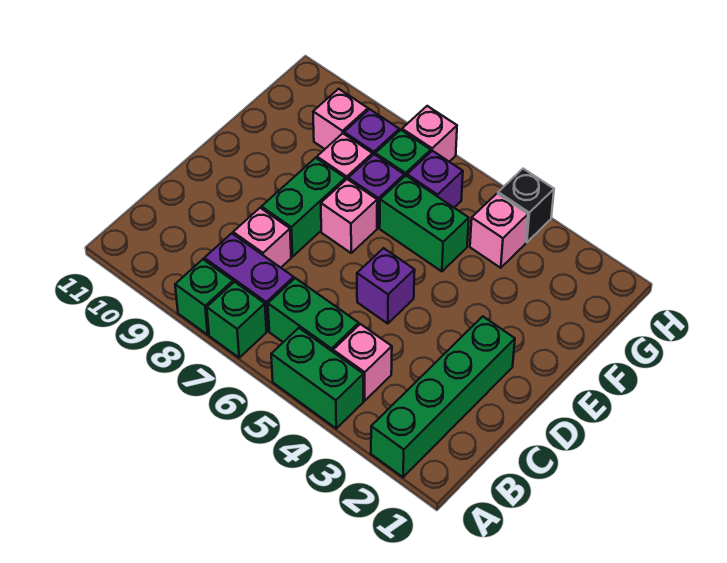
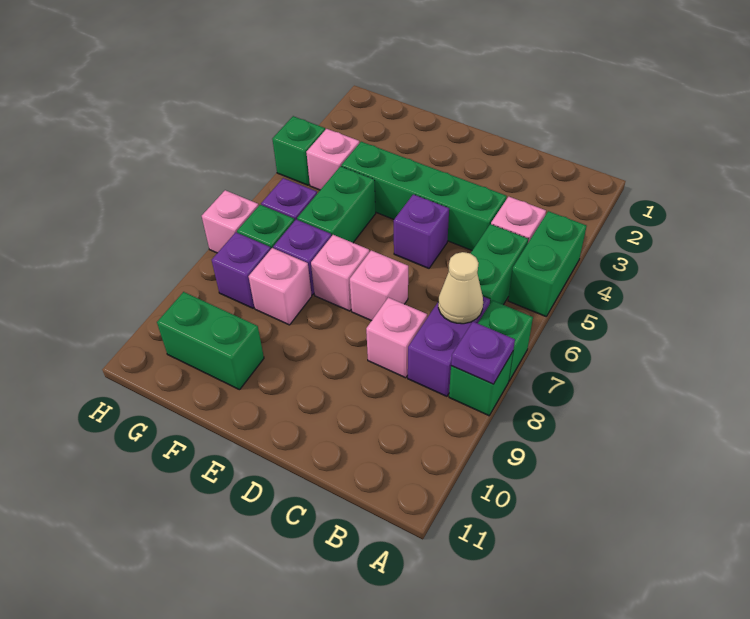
green brick A2:D2 level 1 -> green brick C4:F4 level 1
none -> purple plate A8 level 2
none -> tan cone B7 level 2
green brick D8:E8 level 1 -> green brick F10:G10 level 1
pink brick G9 level 1 -> pink brick D7 level 1
black brick H4 level 1 -> green brick H4 level 1

